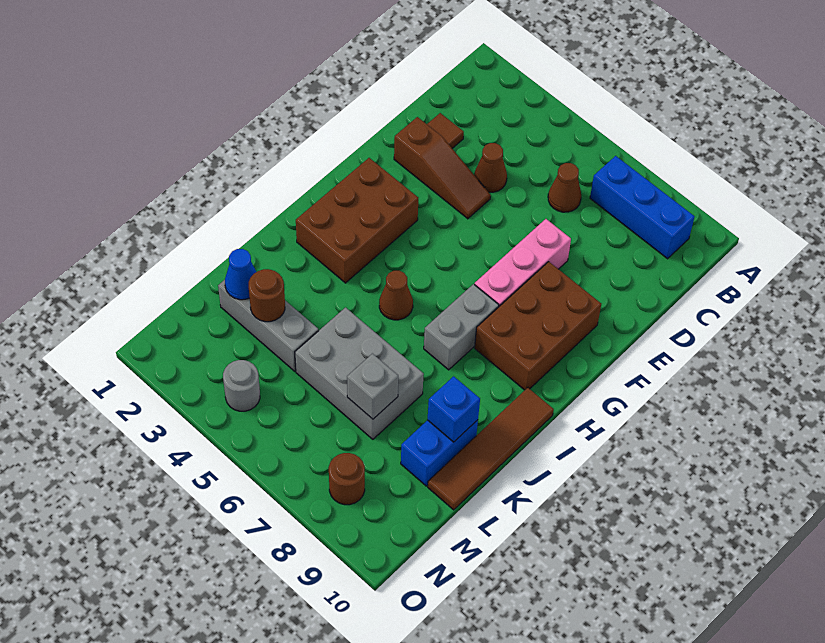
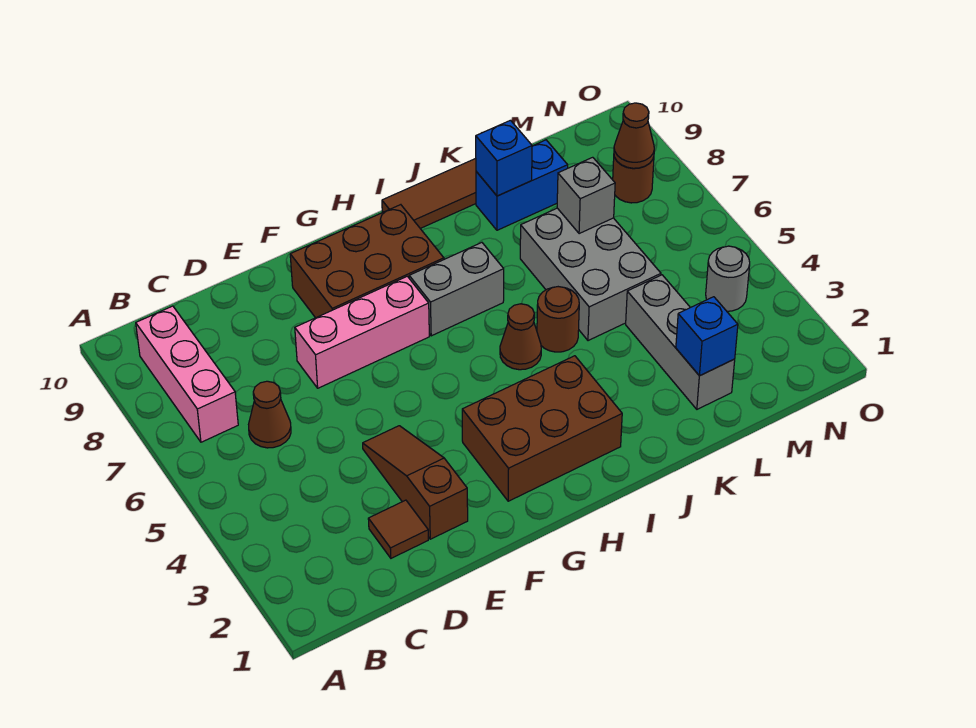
blue brick B7:B9 level 1 -> pink brick B7:B9 level 1
brown cone D4 level 1 -> brown cone N8 level 2
blue cone L2 level 2 -> blue brick L2 level 2
brown round brick L3 level 2 -> brown round brick J5 level 1

